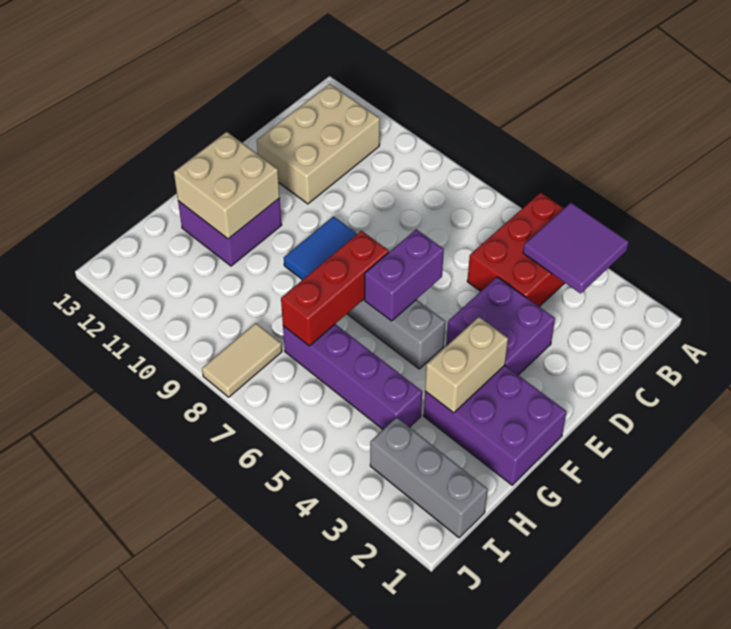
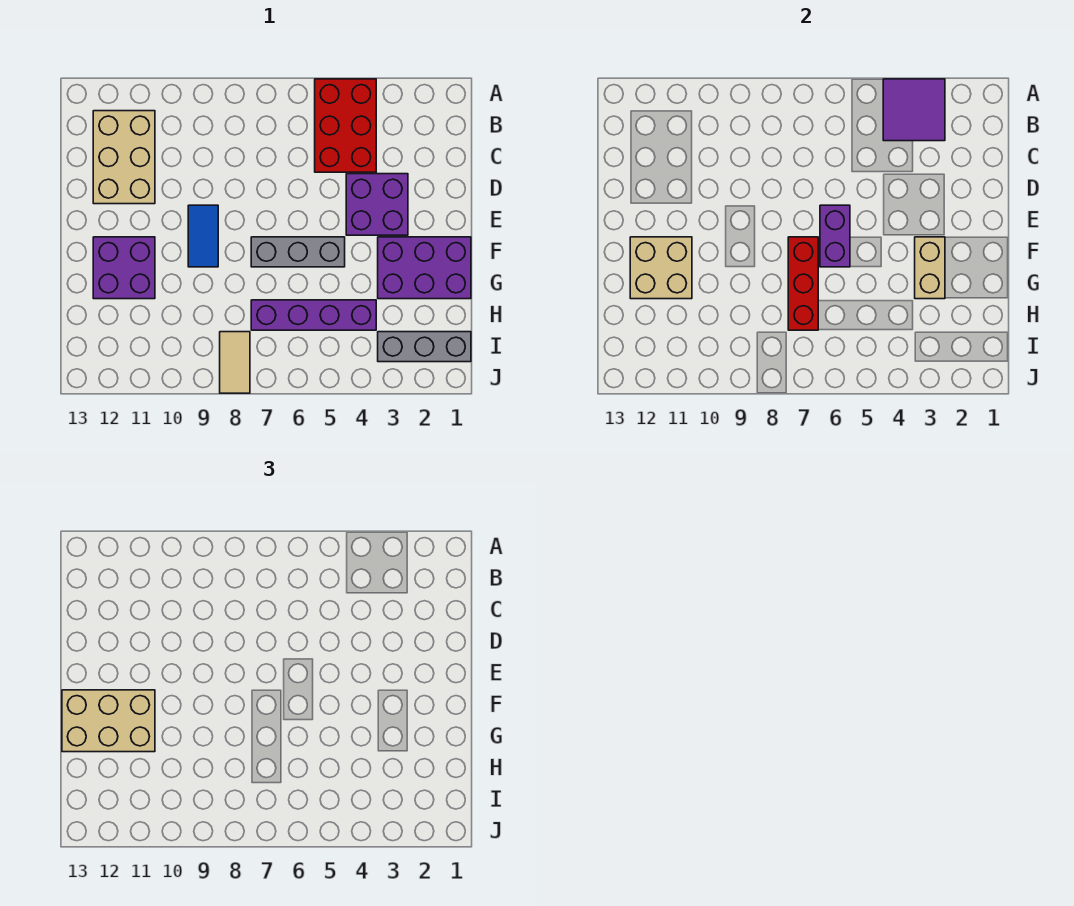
none -> tan brick F11:G13 level 3

